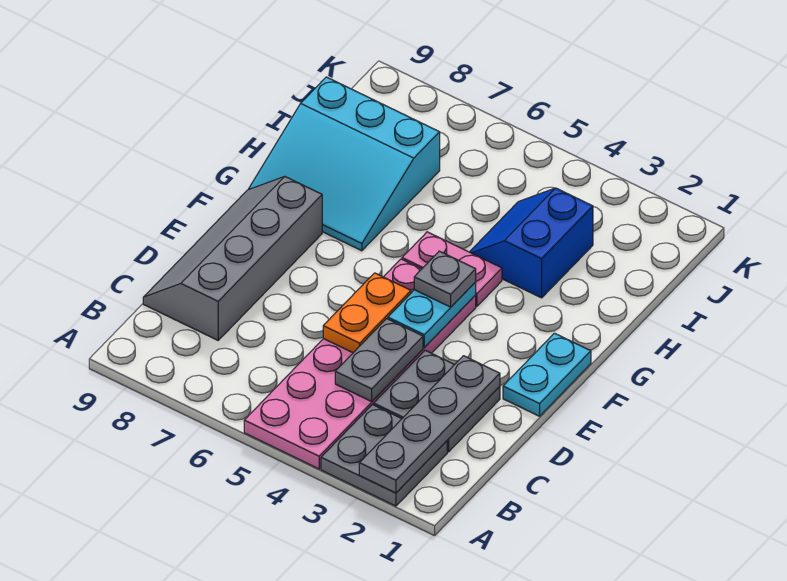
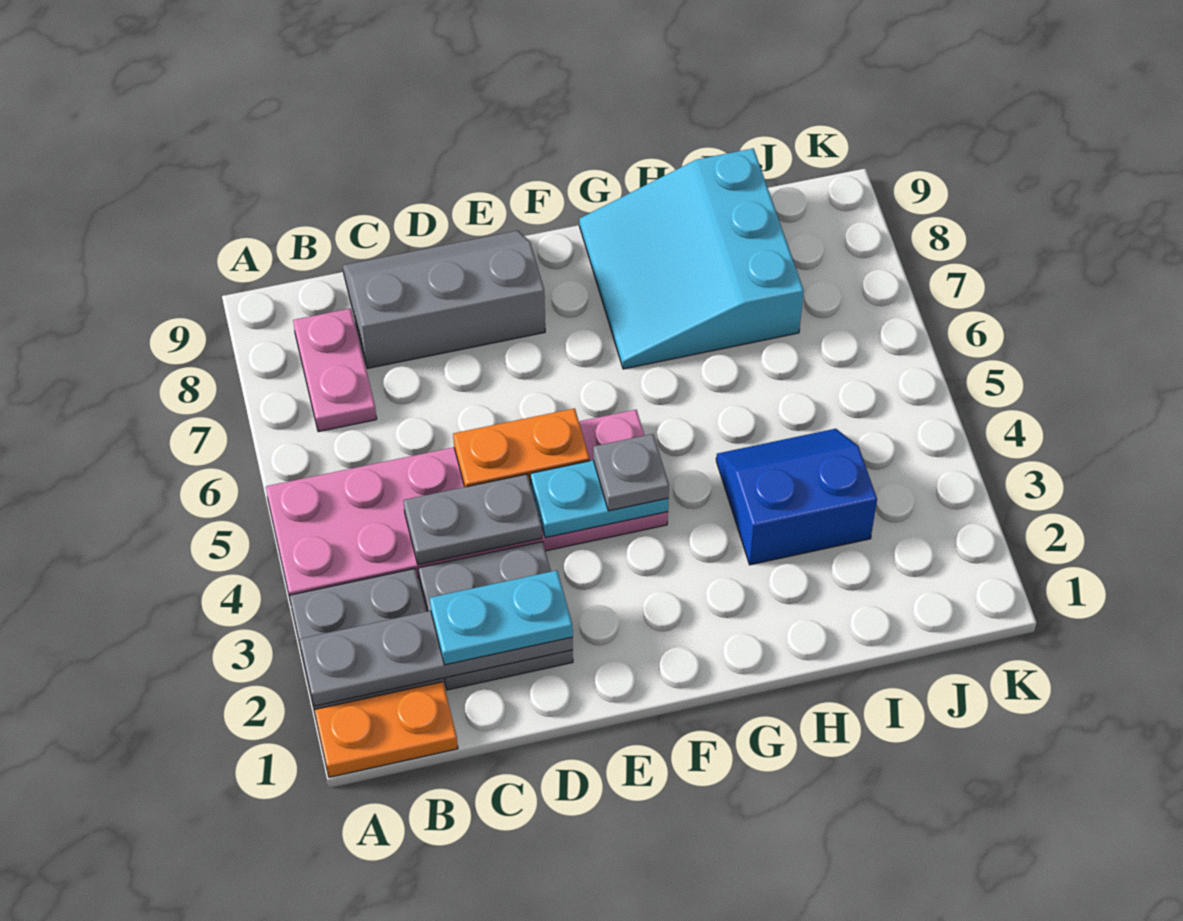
none -> orange plate A1:B1 level 1
grey slope C8:F9 level 1 top 8 -> grey slope C8:E9 level 1 top 8
cyan plate E1:F1 level 1 -> cyan plate C2:D2 level 3
pink plate G4:G5 level 1 -> pink plate B7:B8 level 1

